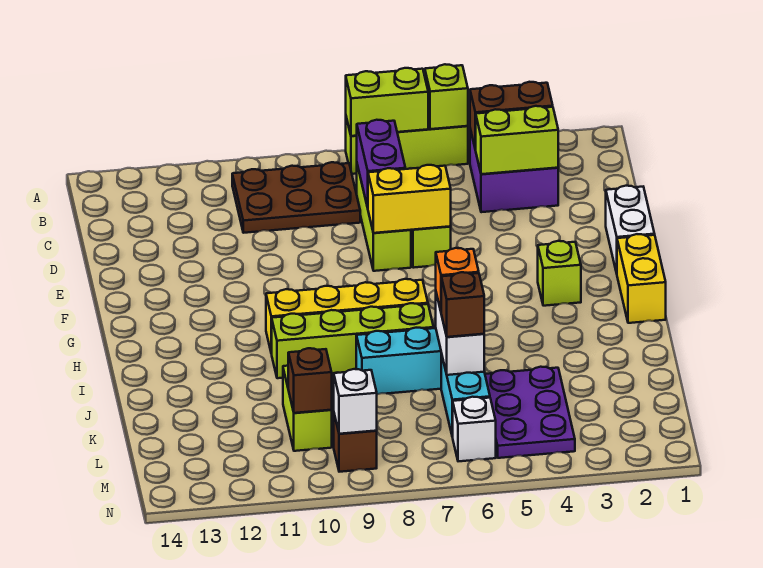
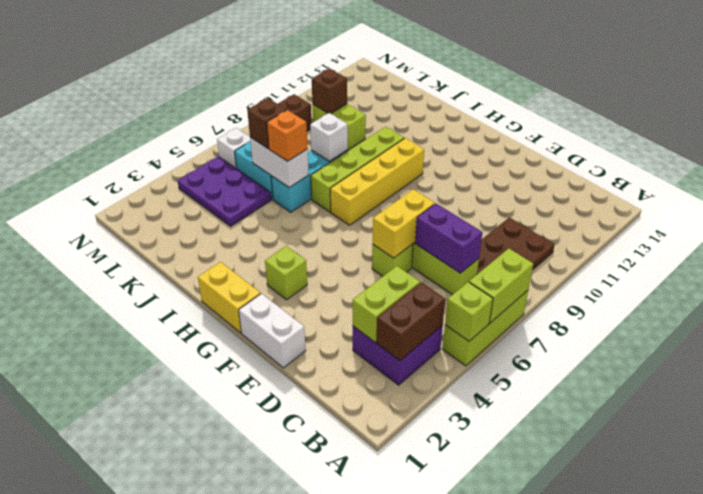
white brick M9 level 2 -> white brick J8 level 2

